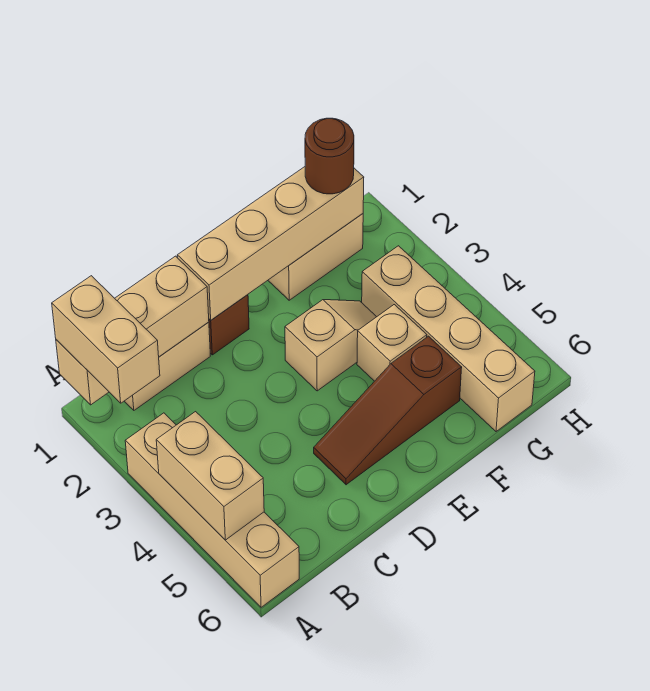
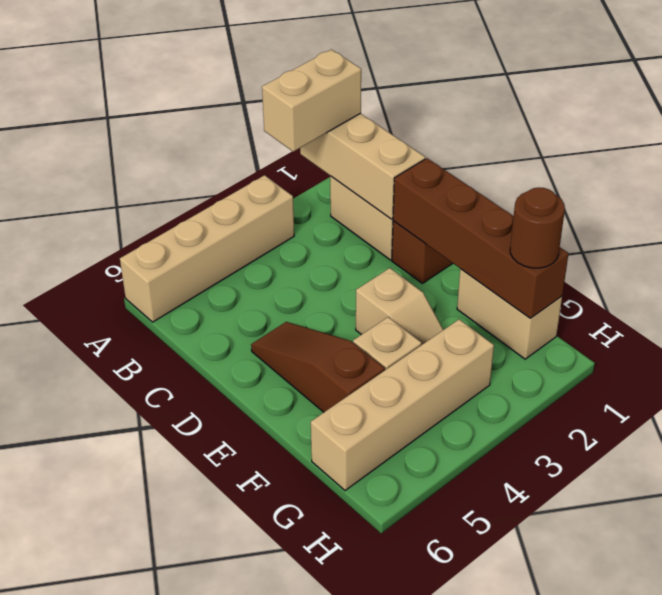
tan brick A4:A5 level 2 -> none
tan brick D1:G1 level 2 -> brown brick D1:G1 level 2

